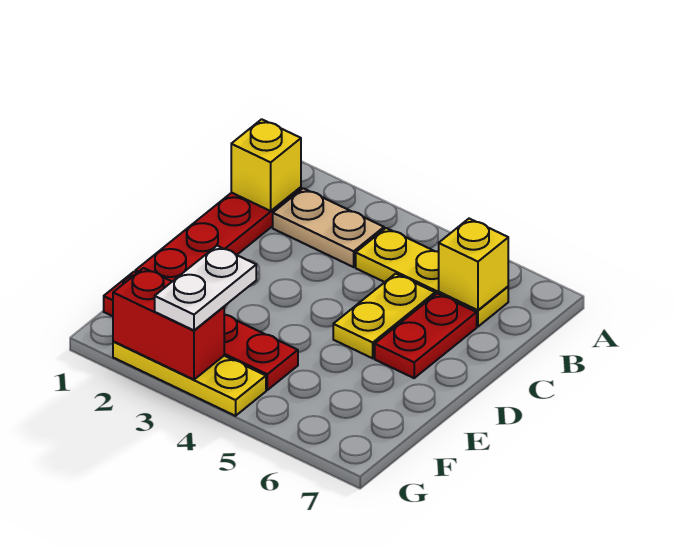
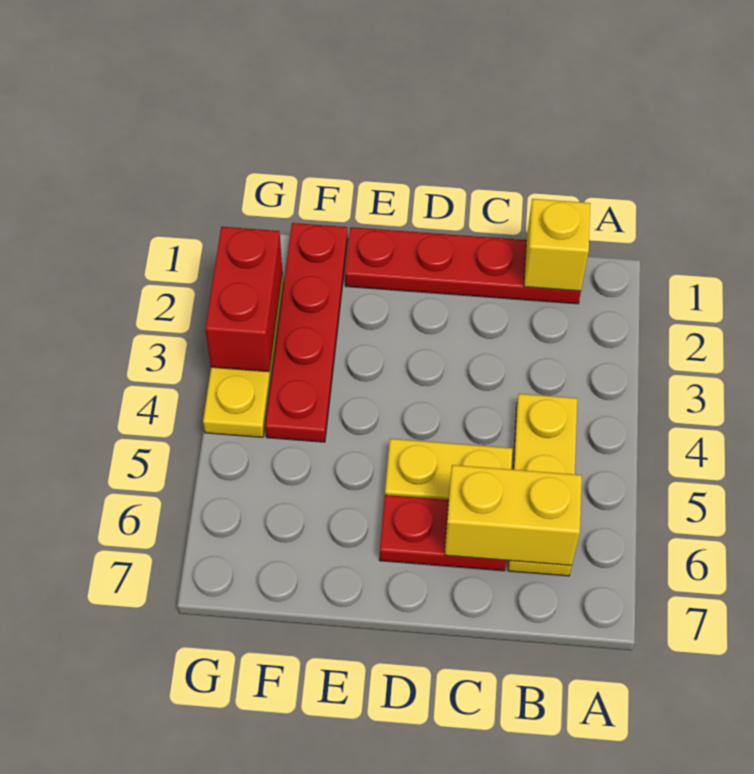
tan plate B2:B3 level 1 -> none
yellow brick B6 level 2 -> yellow brick B6:C6 level 2
white plate F3:G3 level 3 -> none

